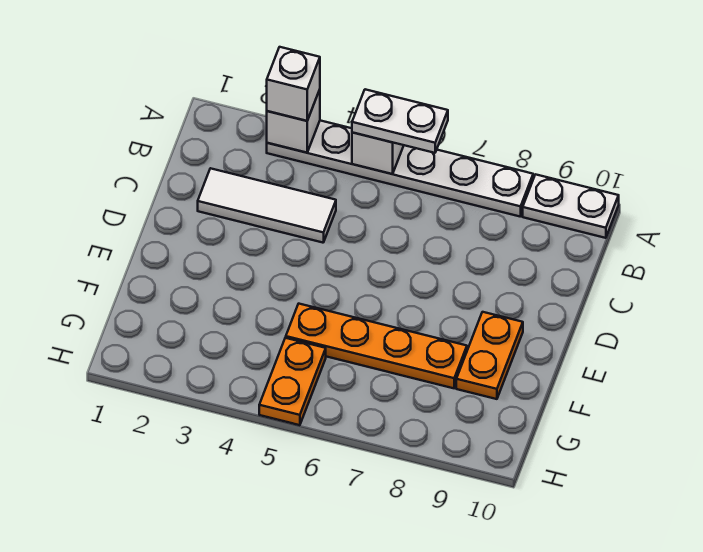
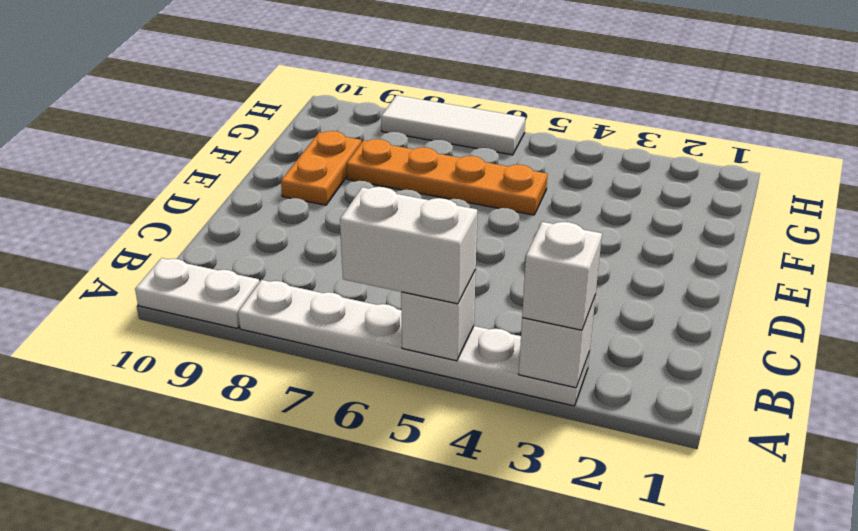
white plate A5:A6 level 3 -> white brick A5:A6 level 3
white tile C2:C4 level 1 -> white tile H6:H8 level 1
orange plate G5:H5 level 1 -> none

